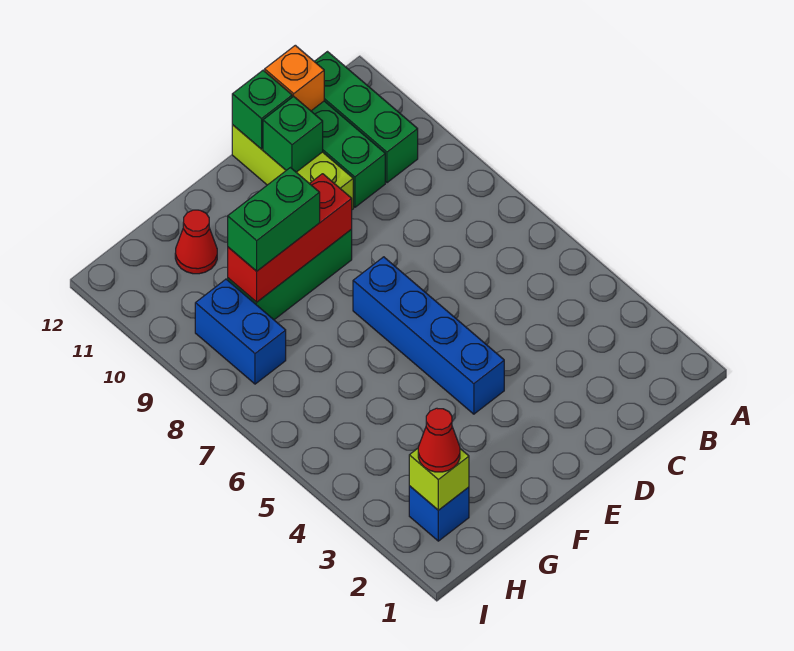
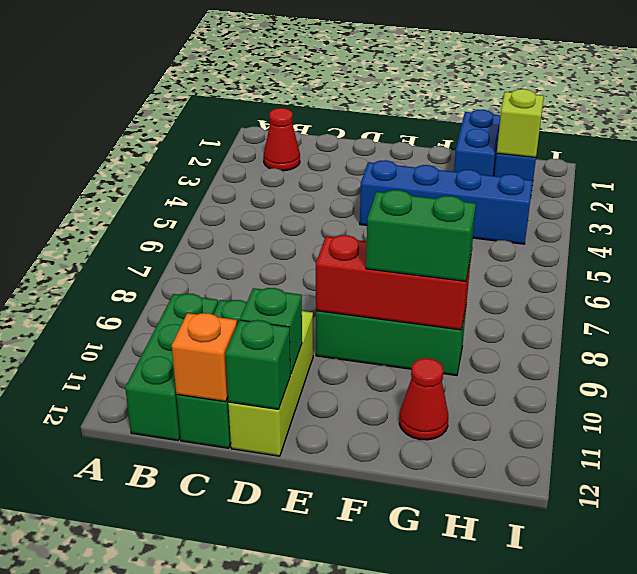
blue brick E4:E7 level 1 -> blue brick E4:H4 level 1
red cone H2 level 3 -> red cone B2 level 1
blue brick H8:H9 level 1 -> blue brick G1:G2 level 1

